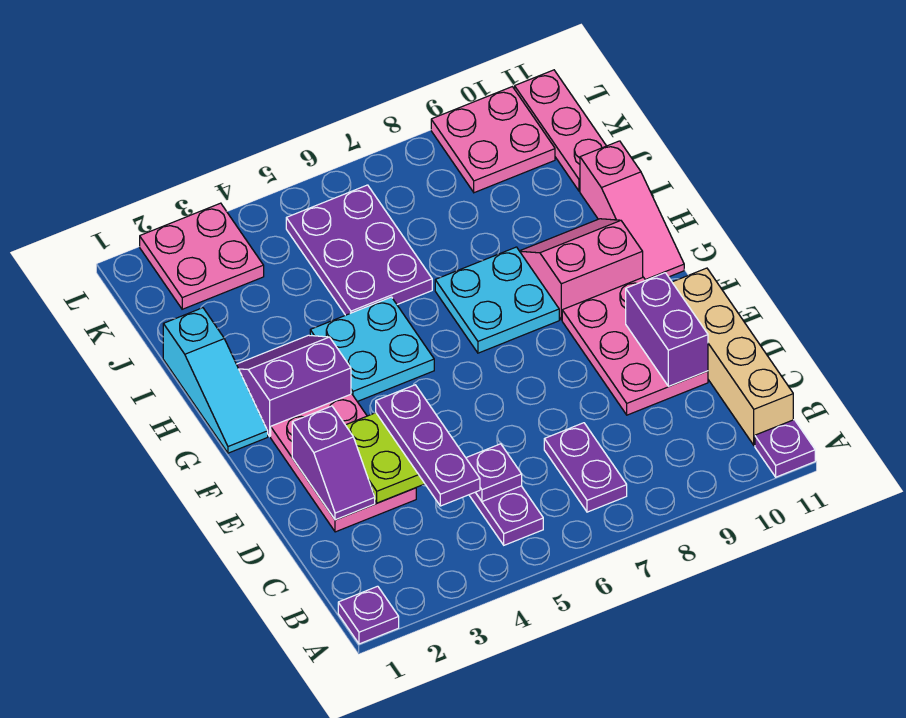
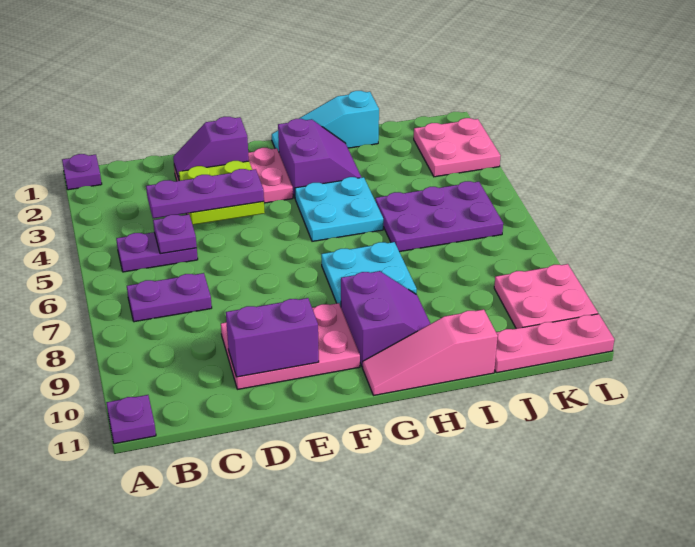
tan brick B11:E11 level 1 -> none
pink slope G9:H10 level 1 top G -> purple slope G9:H10 level 1 top G

